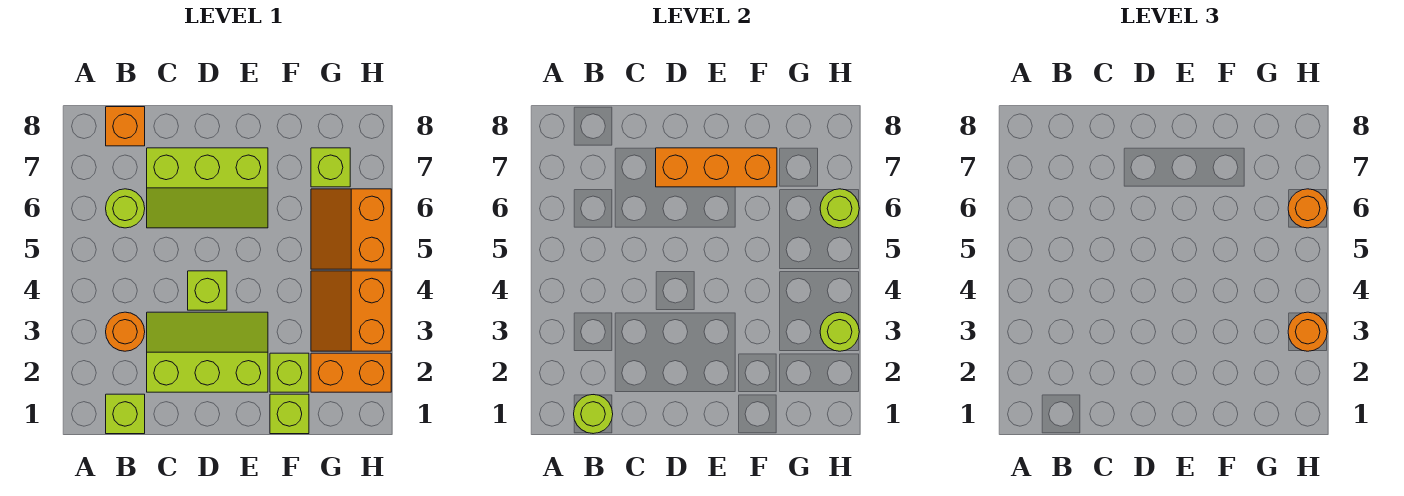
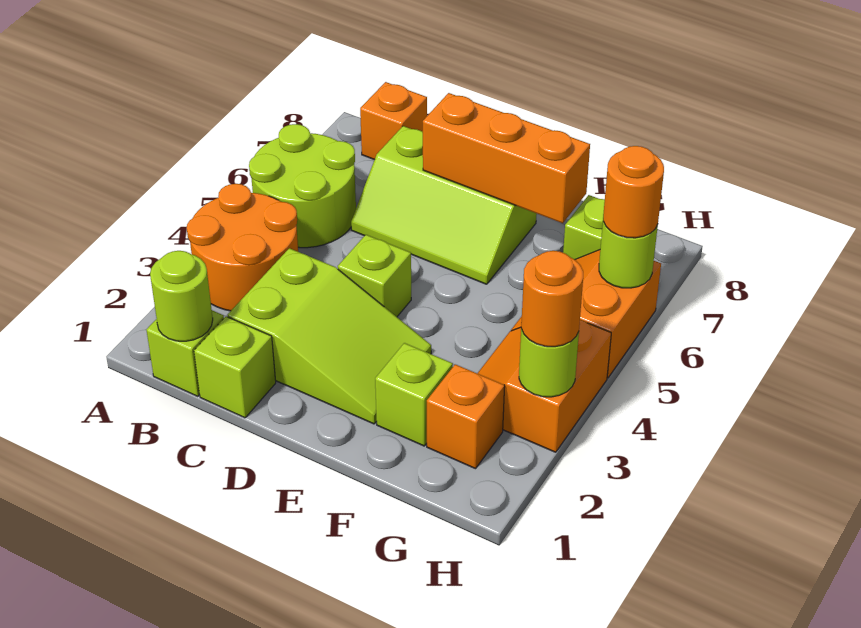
orange round brick B3 level 1 -> orange round brick A3:B4 level 1
lime round brick B6 level 1 -> lime round brick A5:B6 level 1
lime slope C2:E3 level 1 top 2 -> lime slope C2:E3 level 1 top C
lime brick F1 level 1 -> lime brick C1 level 1
orange brick G2:H2 level 1 -> orange brick G2 level 1

